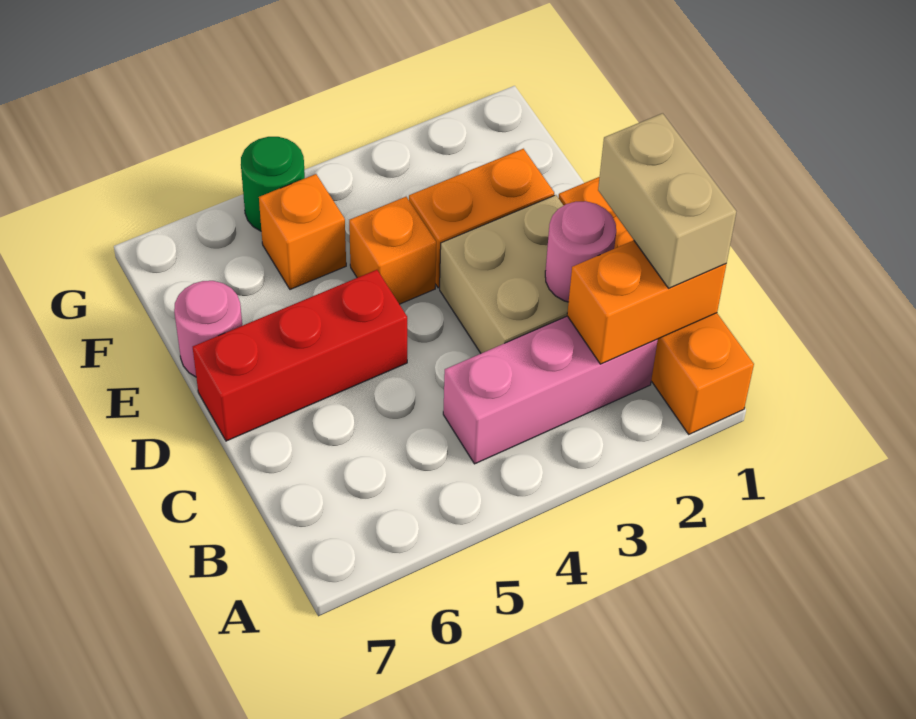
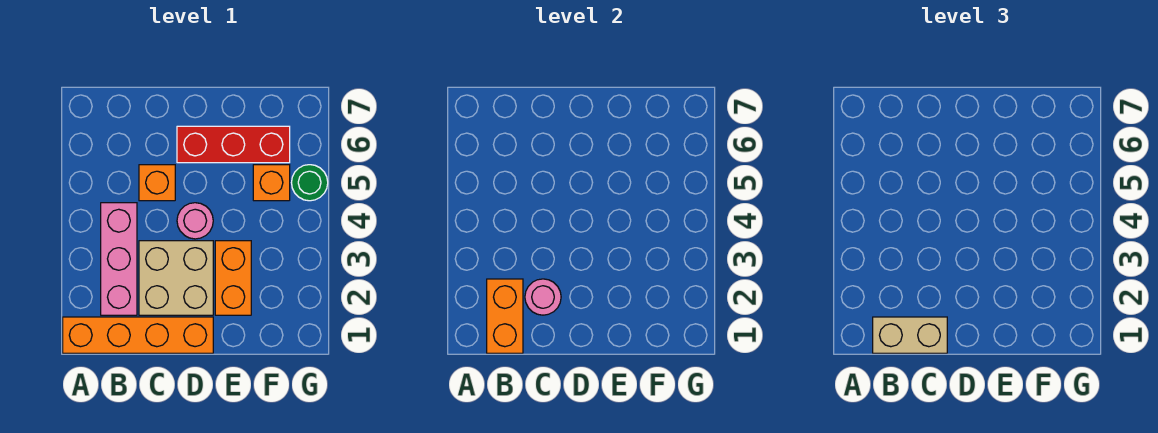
red brick D5:D7 level 1 -> red brick D6:F6 level 1
orange brick E4 level 1 -> orange brick C5 level 1
pink round brick E7 level 1 -> pink round brick D4 level 1

